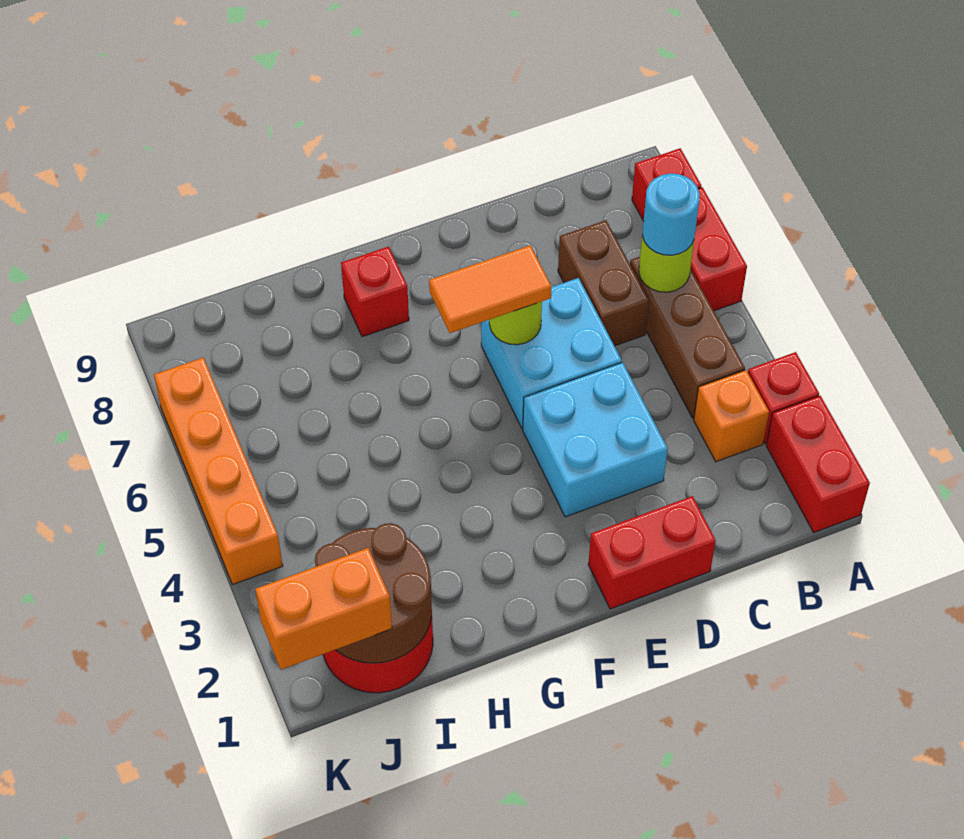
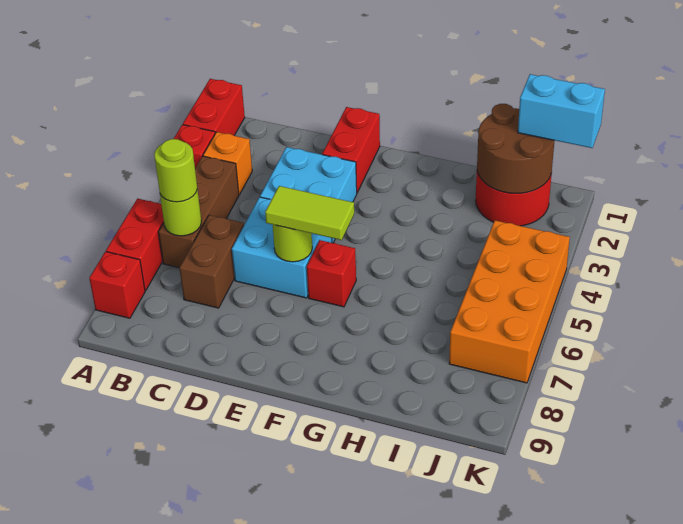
cyan round brick B6 level 3 -> lime round brick B6 level 3
red brick D1:E1 level 1 -> red brick E1:E2 level 1
orange tile E6:F6 level 3 -> lime tile E6:F6 level 3
red brick G8 level 1 -> red brick F6 level 1
orange brick J1:K1 level 3 -> cyan brick J1:K1 level 3
orange brick K4:K7 level 1 -> orange brick J4:K7 level 1

